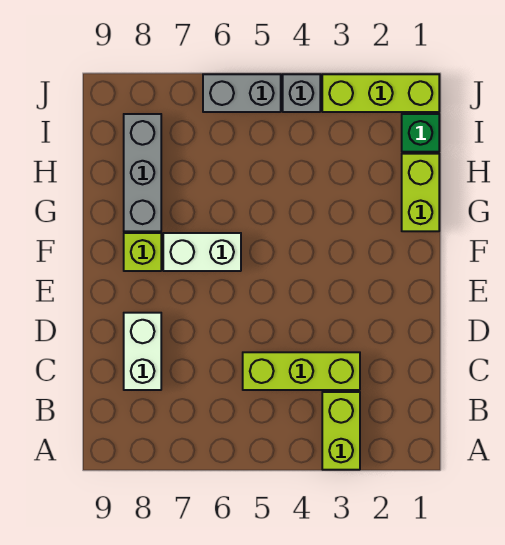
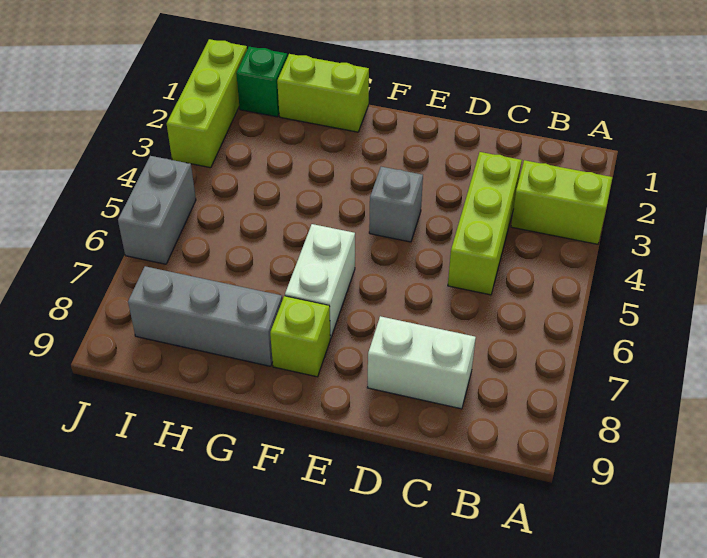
grey brick J4 level 1 -> grey brick E4 level 1

